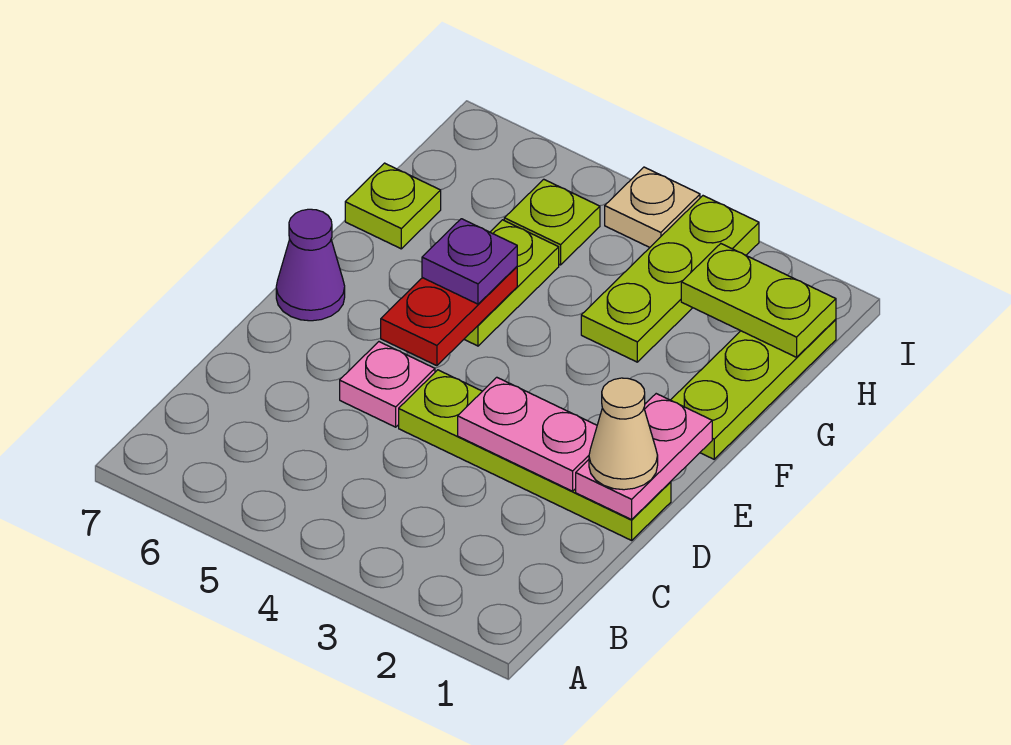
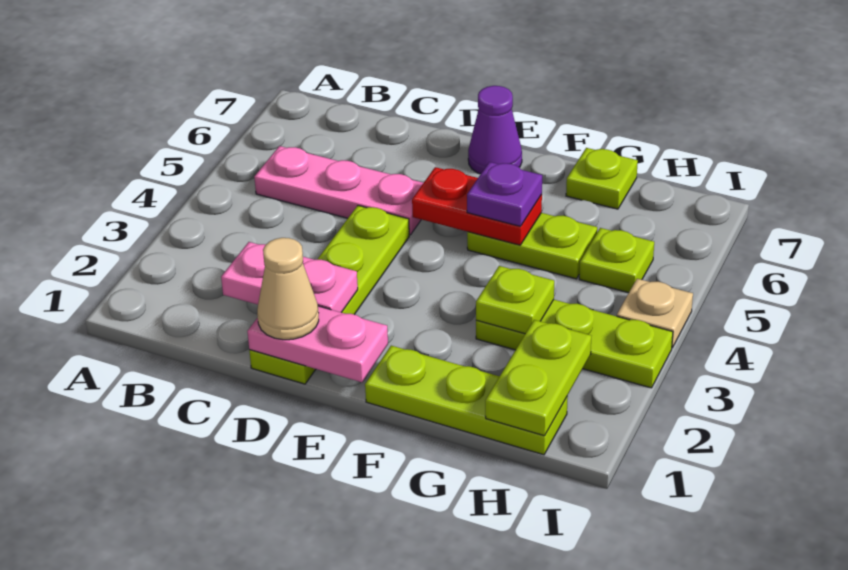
pink plate D2:D3 level 2 -> pink plate C2:D2 level 2
pink plate D5 level 1 -> pink plate B5:D5 level 1
none -> lime plate G3 level 2

